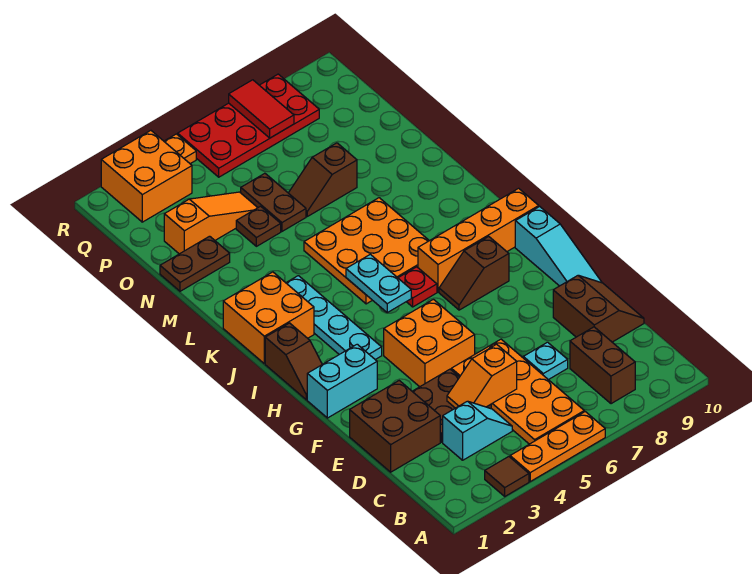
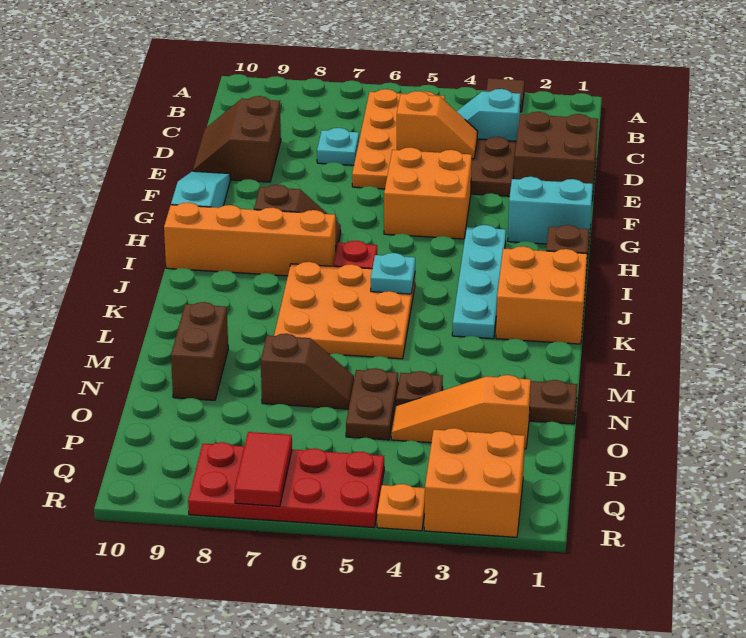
orange plate A4:A6 level 1 -> none
brown brick B8:C8 level 1 -> brown brick M9:N9 level 1
cyan plate I5:J5 level 2 -> cyan plate J5 level 2

